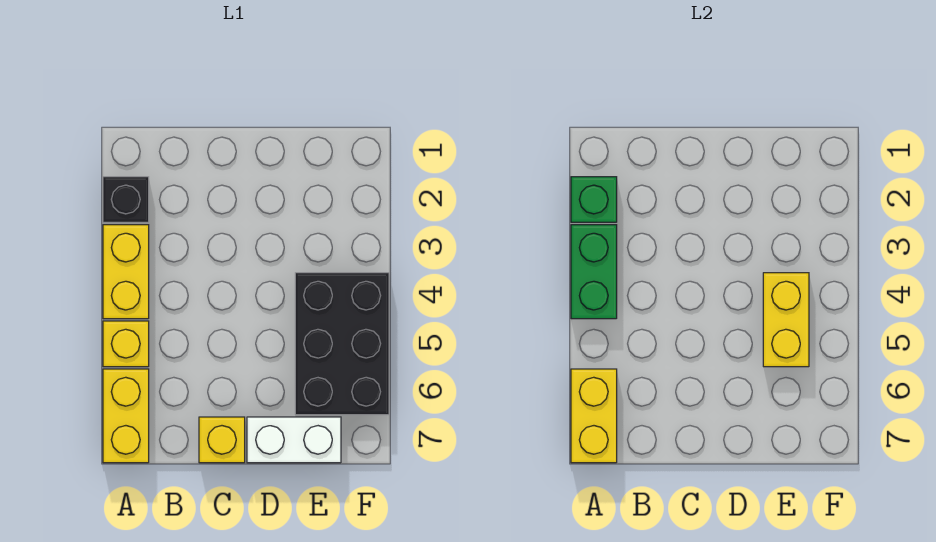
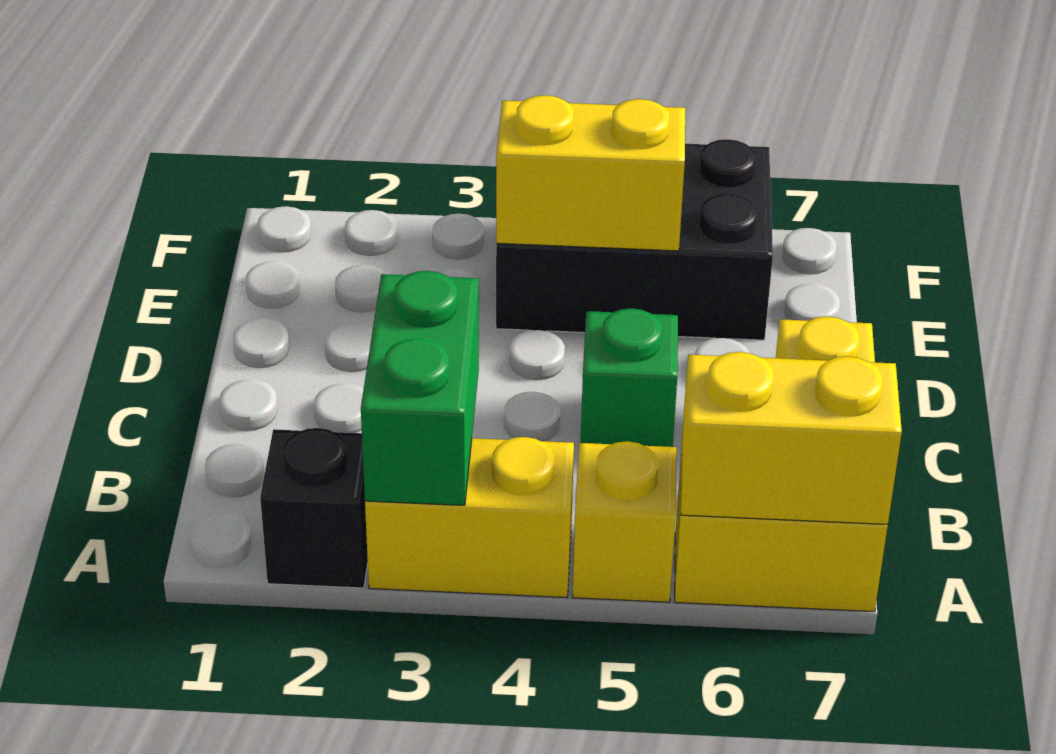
green brick A2 level 2 -> green brick C5 level 1
green brick A3:A4 level 2 -> green brick A3:B3 level 2
white brick D7:E7 level 1 -> none

